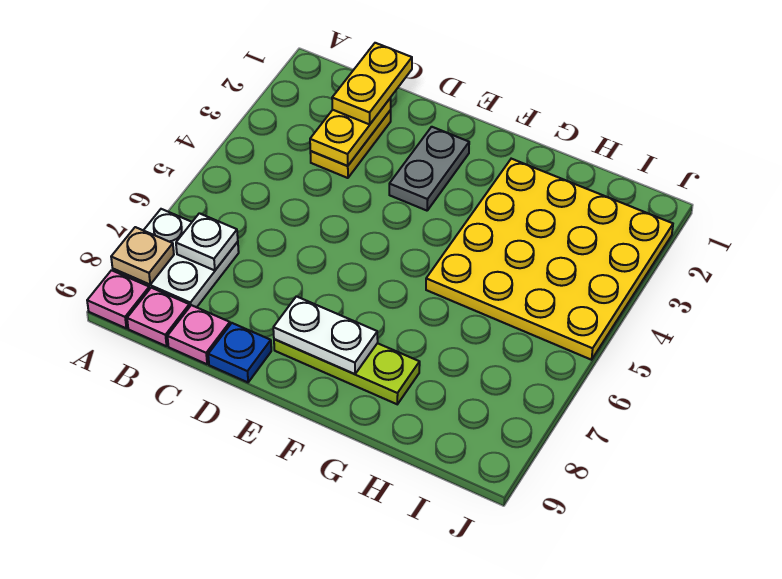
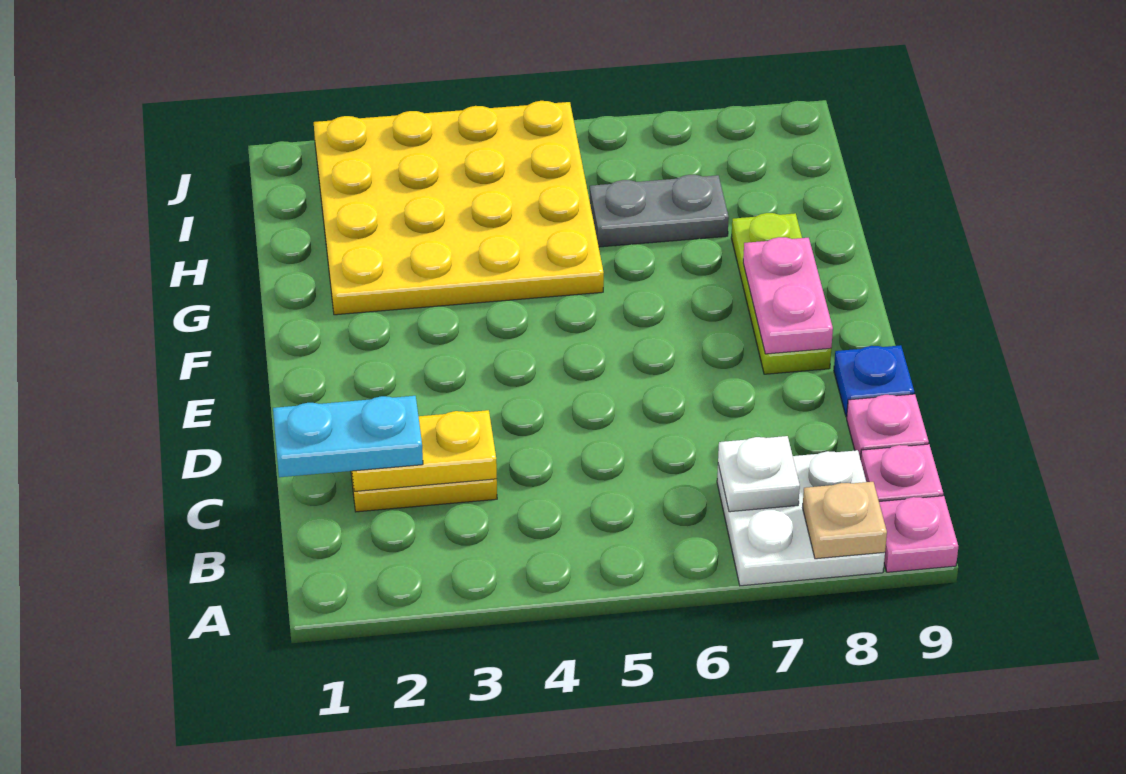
yellow plate C1:C2 level 3 -> cyan plate C1:C2 level 3
grey plate E2:E3 level 1 -> grey plate H6:H7 level 1
white plate E8:F8 level 2 -> pink plate E8:F8 level 2

